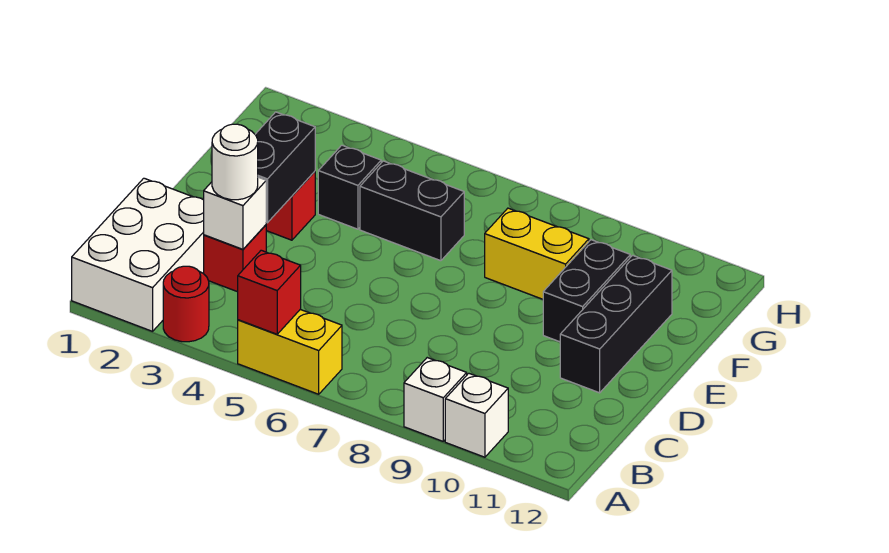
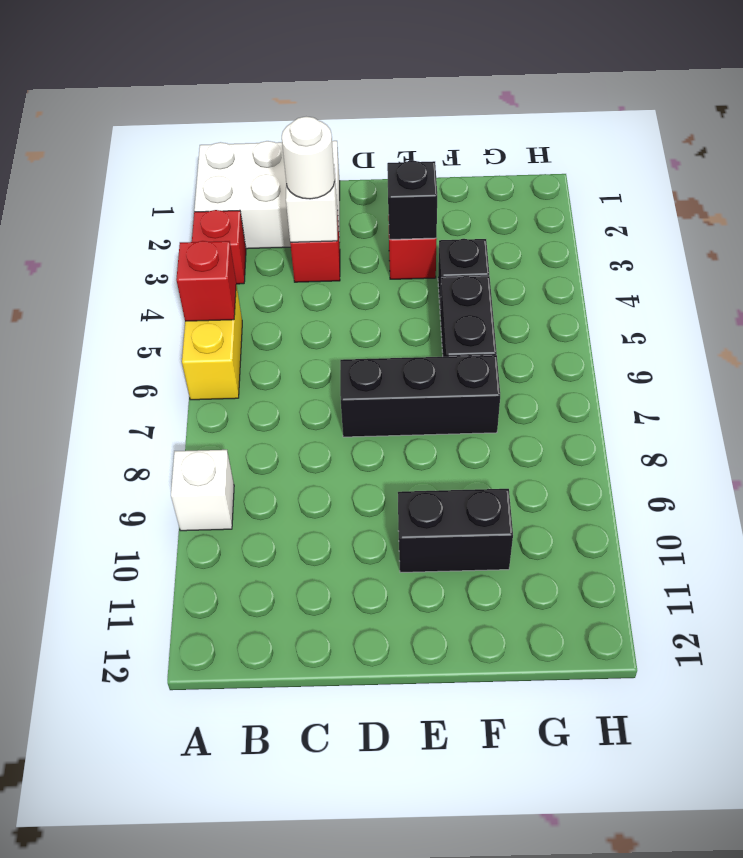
red round brick A3 level 1 -> red brick A3 level 1
white brick A10 level 1 -> none
black brick D3:E3 level 2 -> black brick E3 level 2
black brick D11:F11 level 1 -> black brick D7:F7 level 1
yellow brick F8:F9 level 1 -> none

